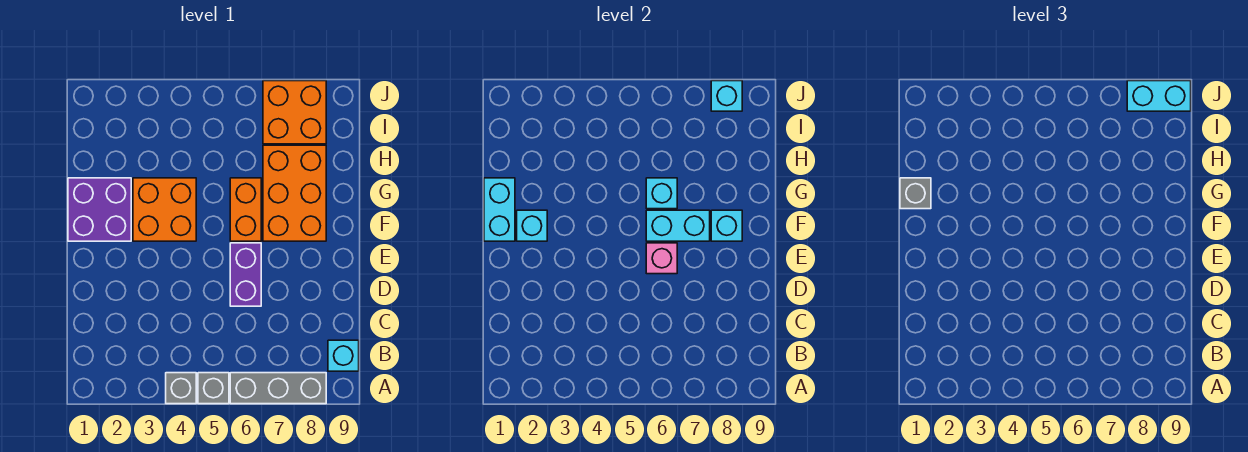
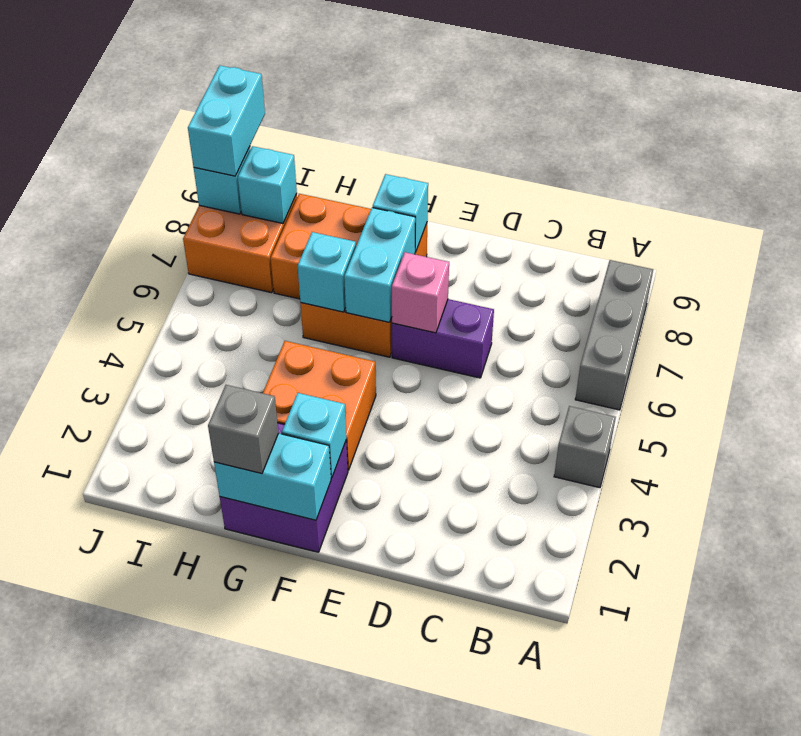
grey brick A5 level 1 -> none
cyan brick B9 level 1 -> cyan brick I8 level 2

